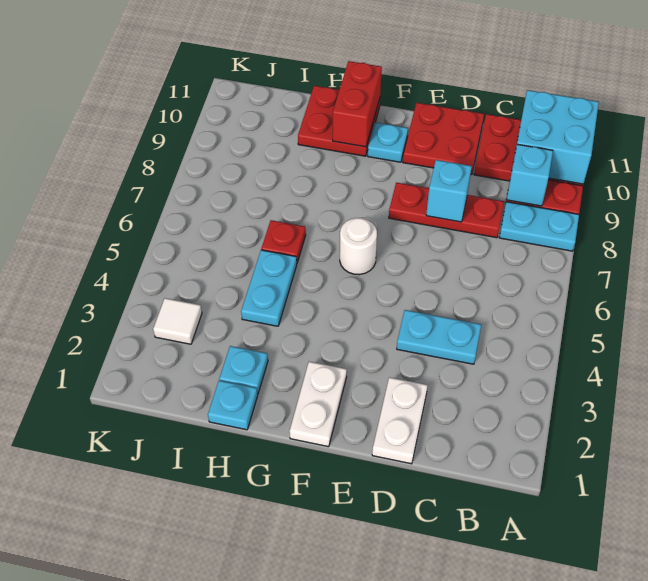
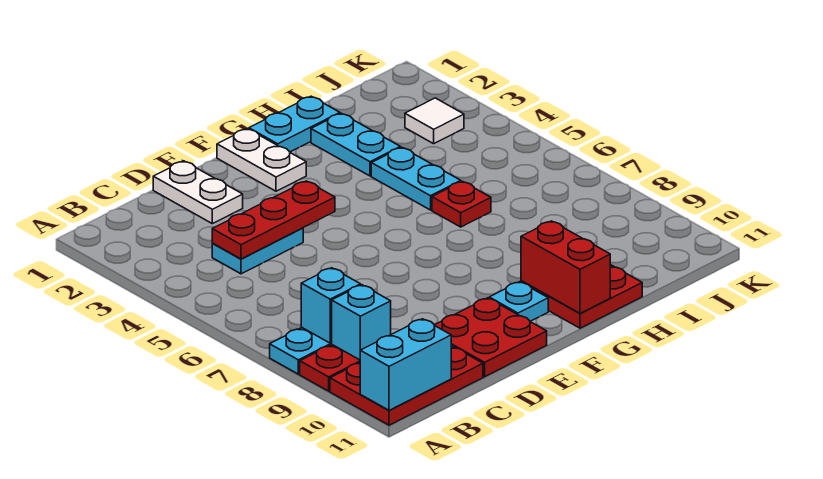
cyan brick A10:B11 level 2 -> cyan brick A11:B11 level 2
red plate C8:E8 level 1 -> red plate C4:E4 level 2
cyan brick D8 level 2 -> cyan brick B8 level 2
white round brick F6 level 1 -> none
cyan plate H1 level 1 -> cyan plate G1:H1 level 1
cyan plate H2 level 1 -> cyan plate H2:H3 level 1

